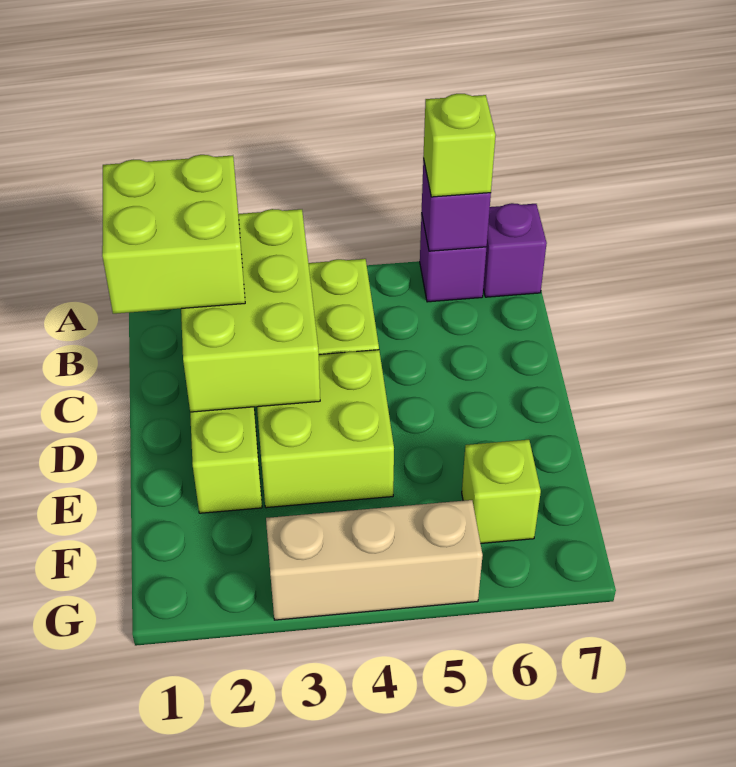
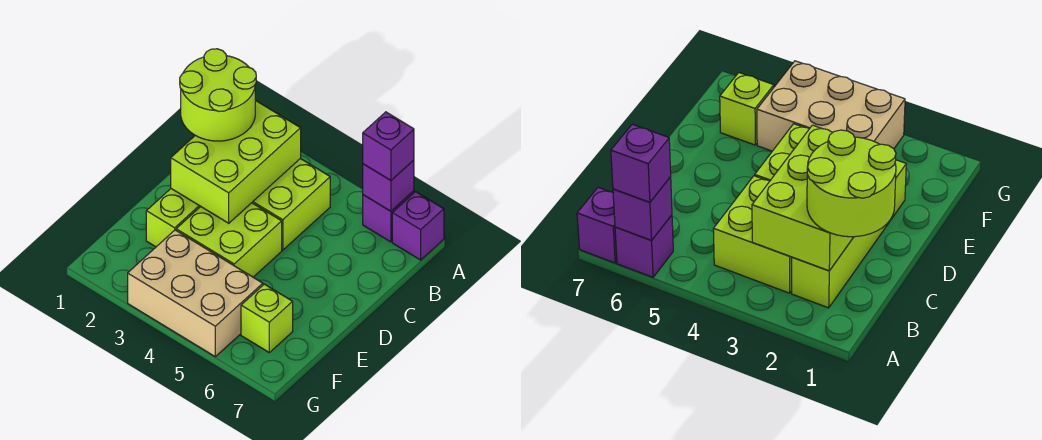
lime brick A6 level 3 -> purple brick A6 level 3
lime brick B1:C2 level 3 -> lime round brick B1:C2 level 3
tan brick G3:G5 level 1 -> tan brick F3:G5 level 1

